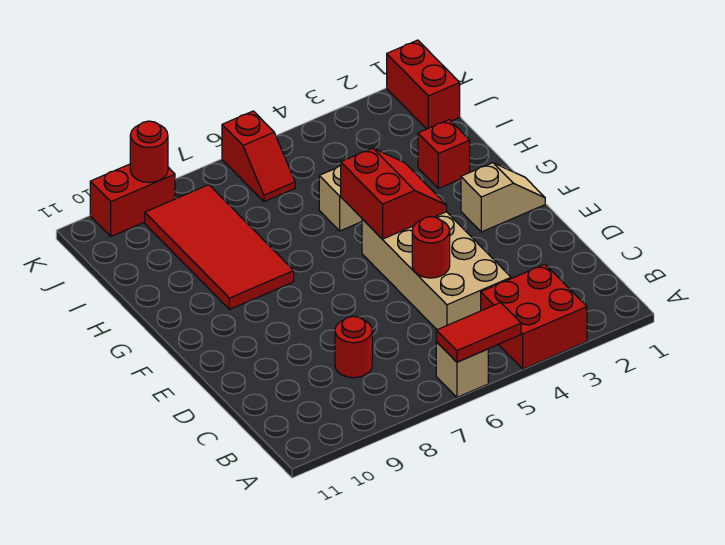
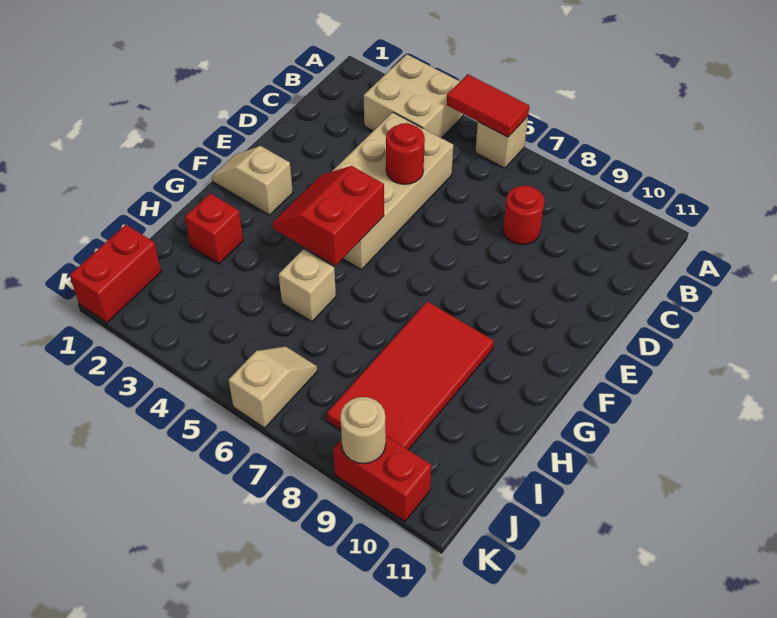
red brick A3:B4 level 1 -> tan brick A3:B4 level 1
red slope J6:K6 level 1 top K -> tan slope J6:K6 level 1 top K
red round brick K9 level 2 -> tan round brick K9 level 2

